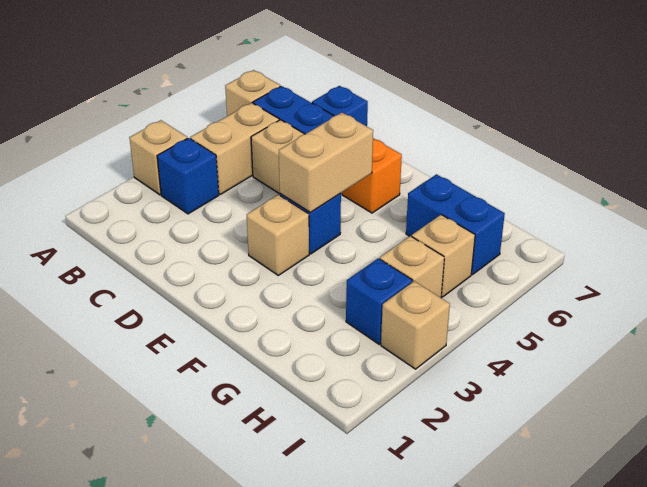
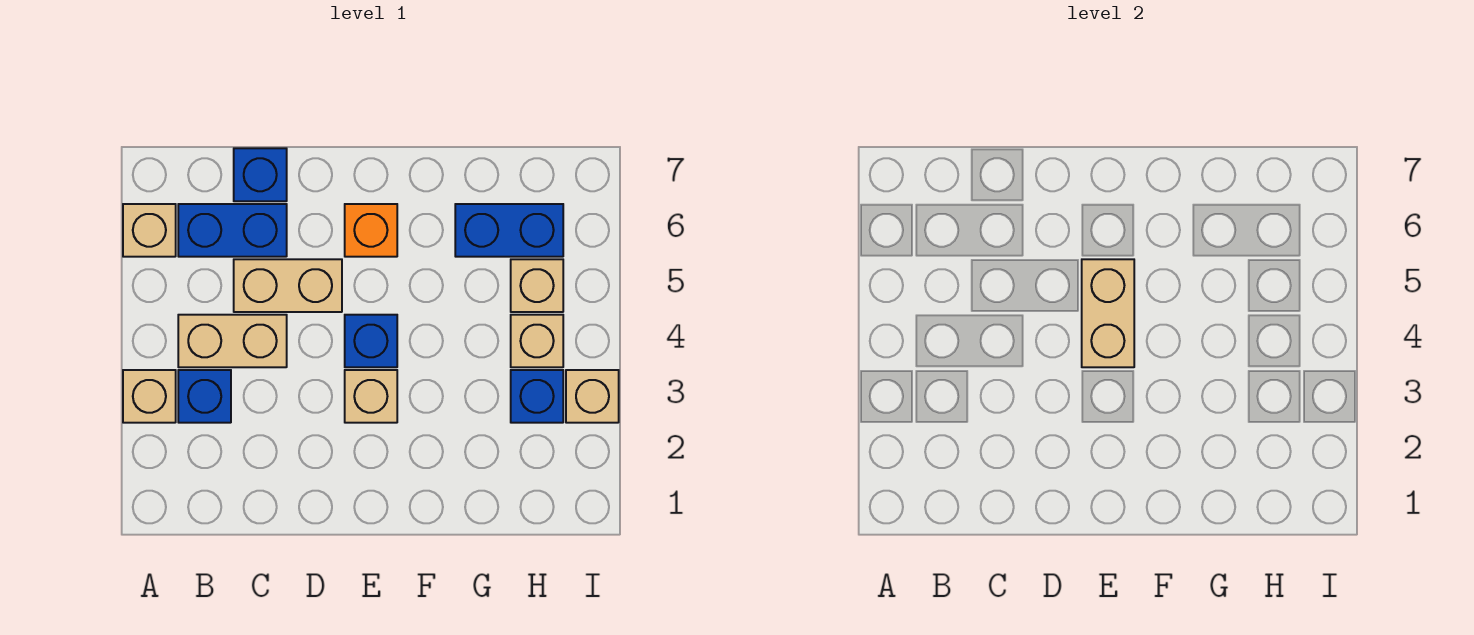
tan brick B4:B5 level 1 -> tan brick B4:C4 level 1

